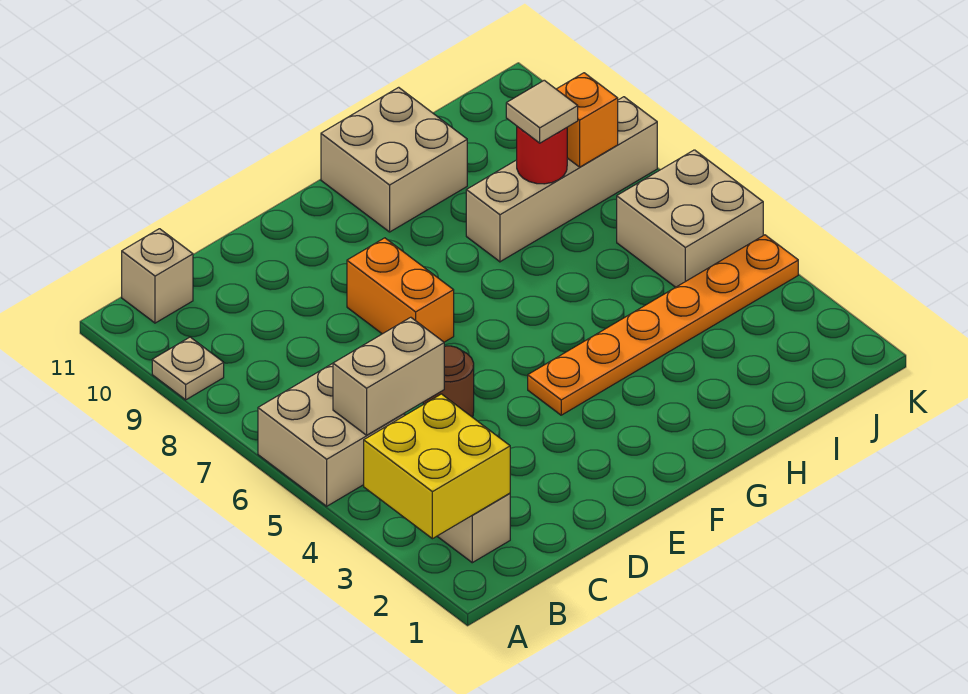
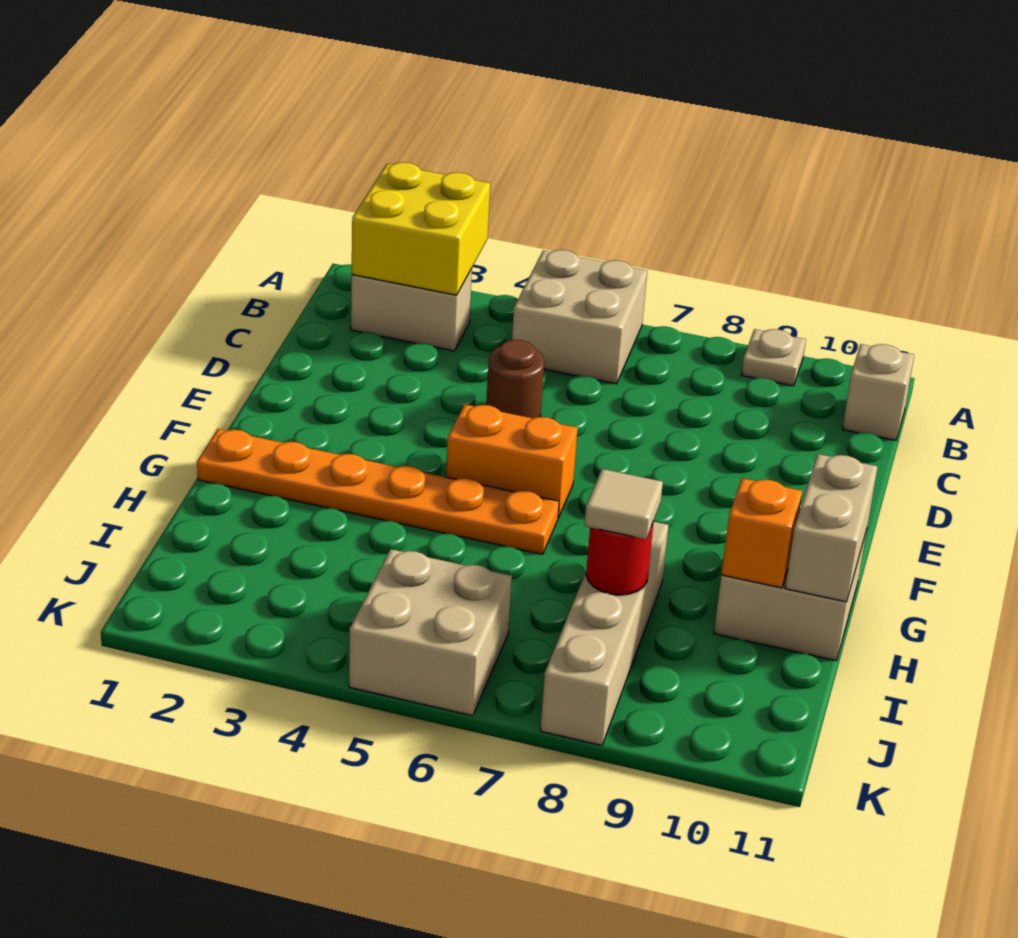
tan brick B5:C5 level 2 -> tan brick G11:H11 level 2
orange brick E7:E8 level 1 -> orange brick F5:F6 level 1
orange plate F4:K4 level 1 -> orange plate G1:G6 level 1
orange brick J8 level 2 -> orange brick H10 level 2

